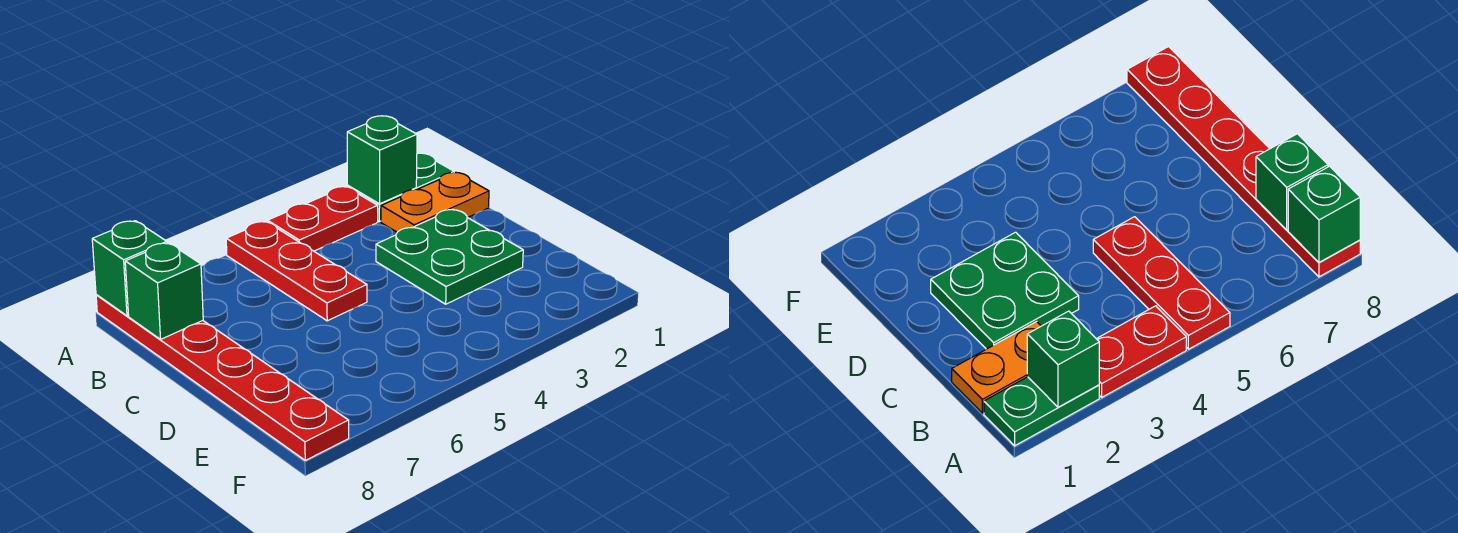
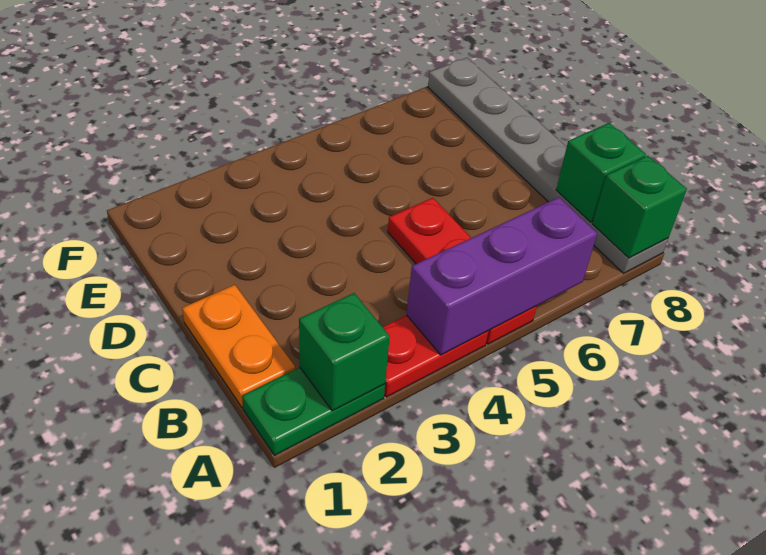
none -> purple brick A4:A6 level 2
red plate A8:F8 level 1 -> grey plate A8:F8 level 1
orange plate B1:B2 level 1 -> orange plate B1:C1 level 1
green plate C2:D3 level 1 -> none

